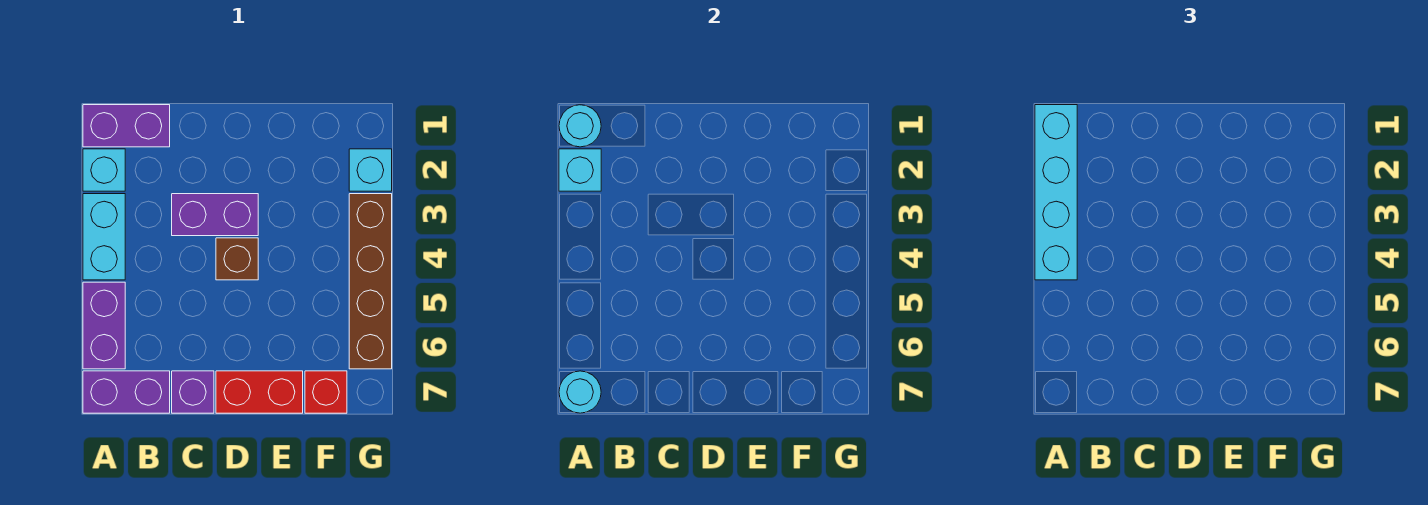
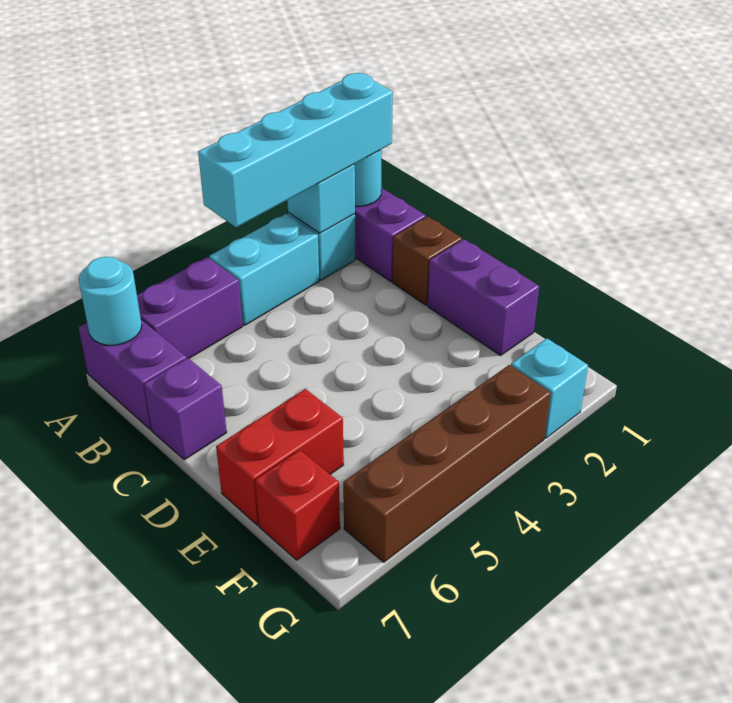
purple brick C3:D3 level 1 -> purple brick D1:E1 level 1
brown brick D4 level 1 -> brown brick C1 level 1
red brick D7:E7 level 1 -> red brick E6:E7 level 1

